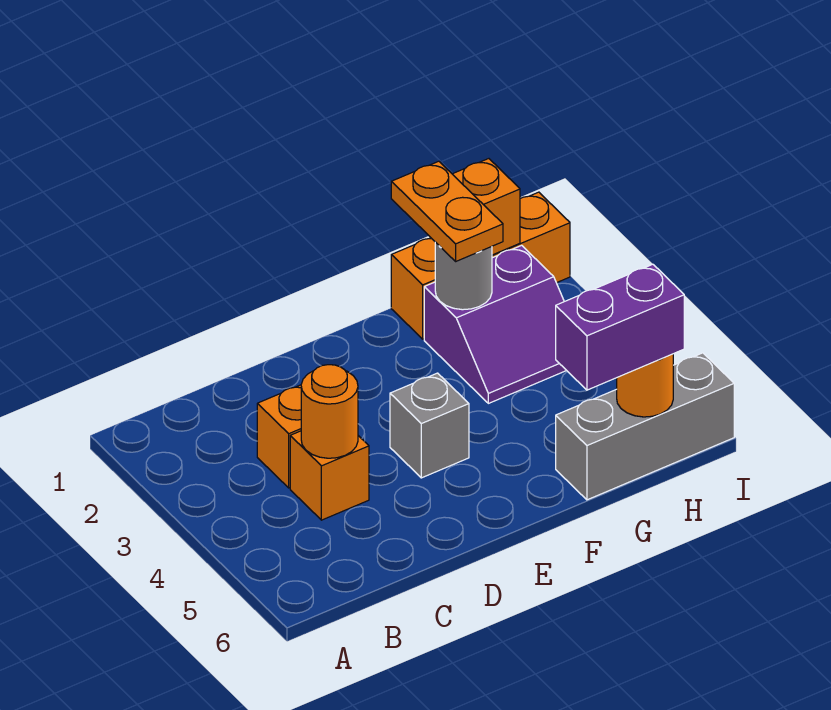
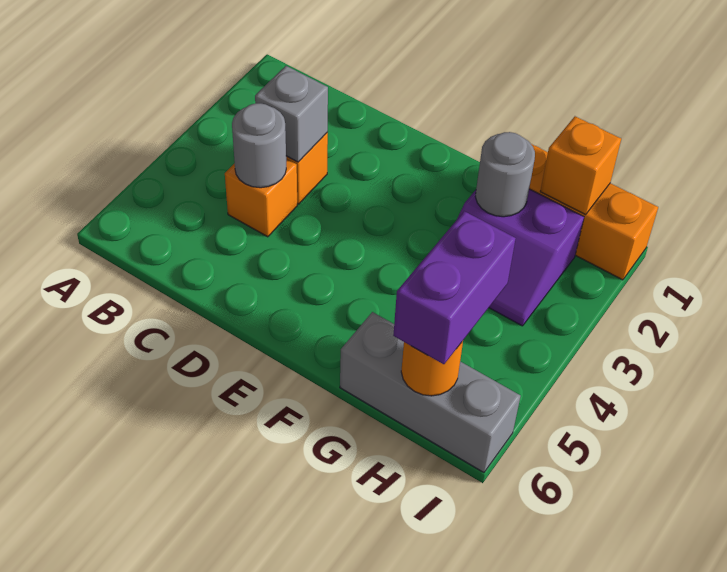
orange round brick C4 level 2 -> grey round brick C4 level 2
grey brick E4 level 1 -> grey brick C3 level 2
orange plate G1:G2 level 3 -> none
purple brick G6:H6 level 3 -> purple brick H5:H6 level 3

